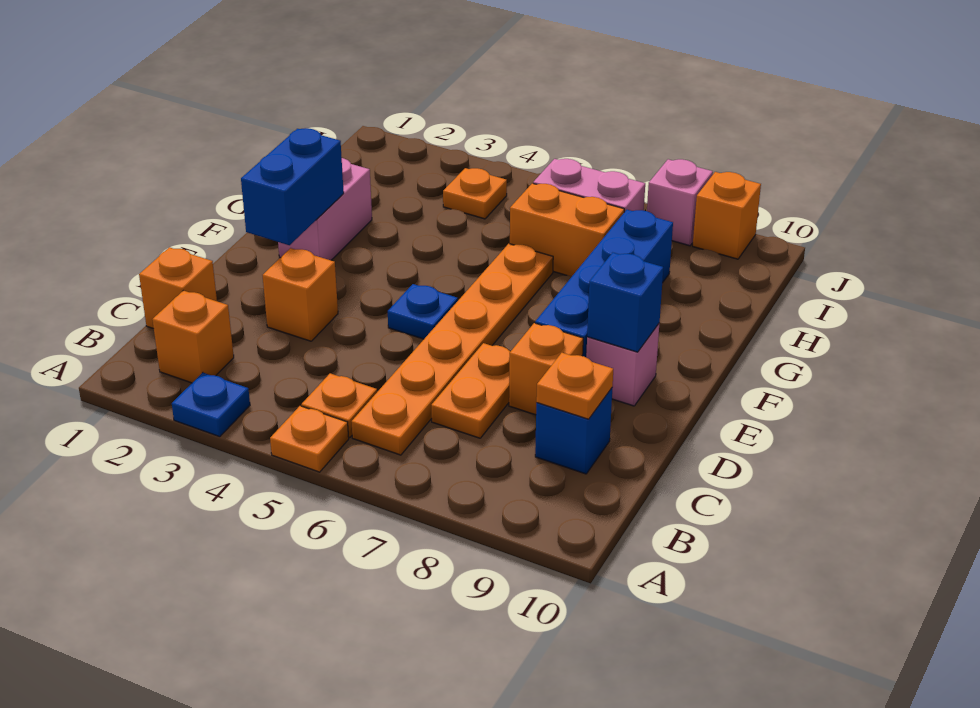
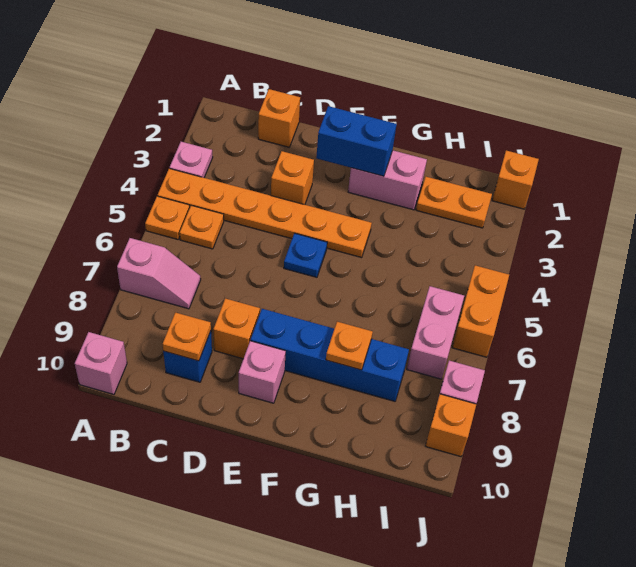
blue plate A3 level 1 -> pink plate A3 level 1
none -> pink slope A7:B7 level 1 top A
none -> pink brick A10 level 1
orange brick B2 level 1 -> orange brick J1 level 1
orange plate B6:G6 level 1 -> orange plate A4:F4 level 1
orange plate C7:D7 level 1 -> orange plate H2:I2 level 1
blue brick E9 level 2 -> none
orange brick H6:H7 level 1 -> orange brick J5:J6 level 1
orange plate I4 level 1 -> orange plate G8 level 2

